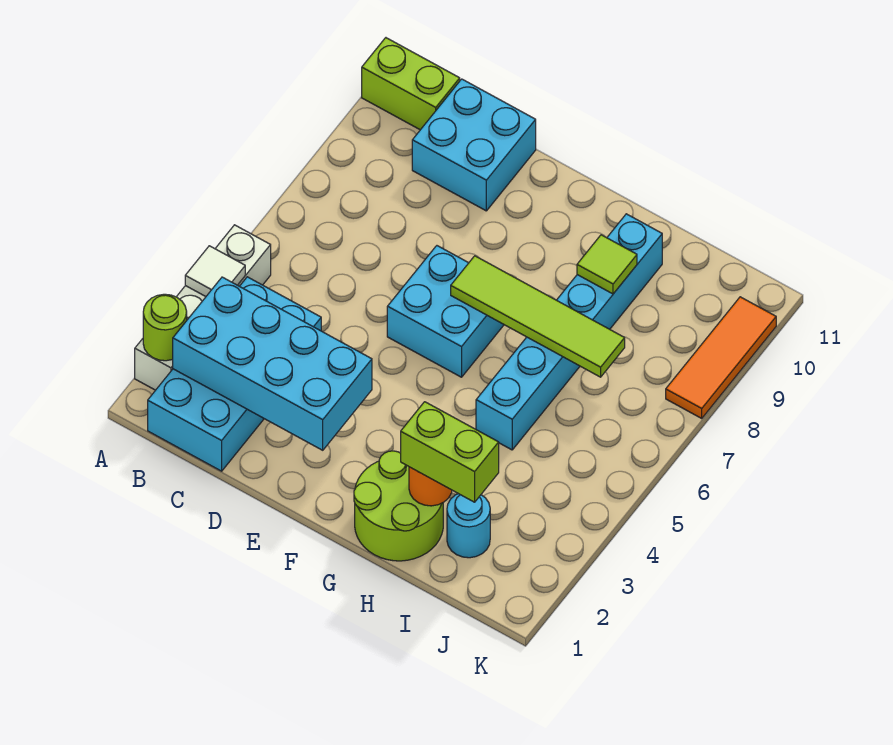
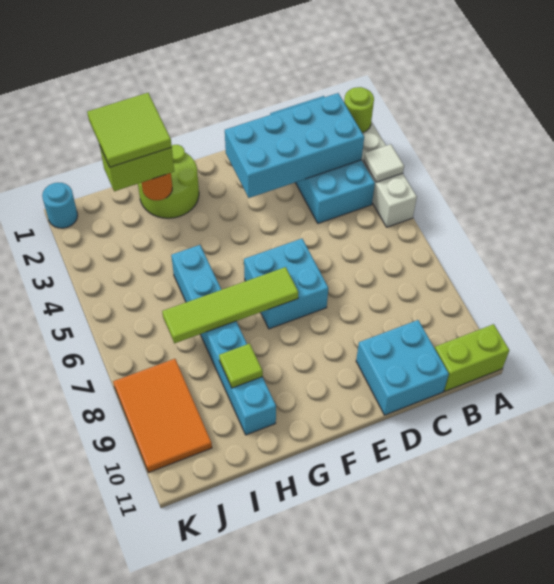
none -> lime tile H1:I2 level 4
cyan round brick I2 level 1 -> cyan round brick K1 level 1
orange tile K8:K10 level 1 -> orange tile J8:K10 level 1

